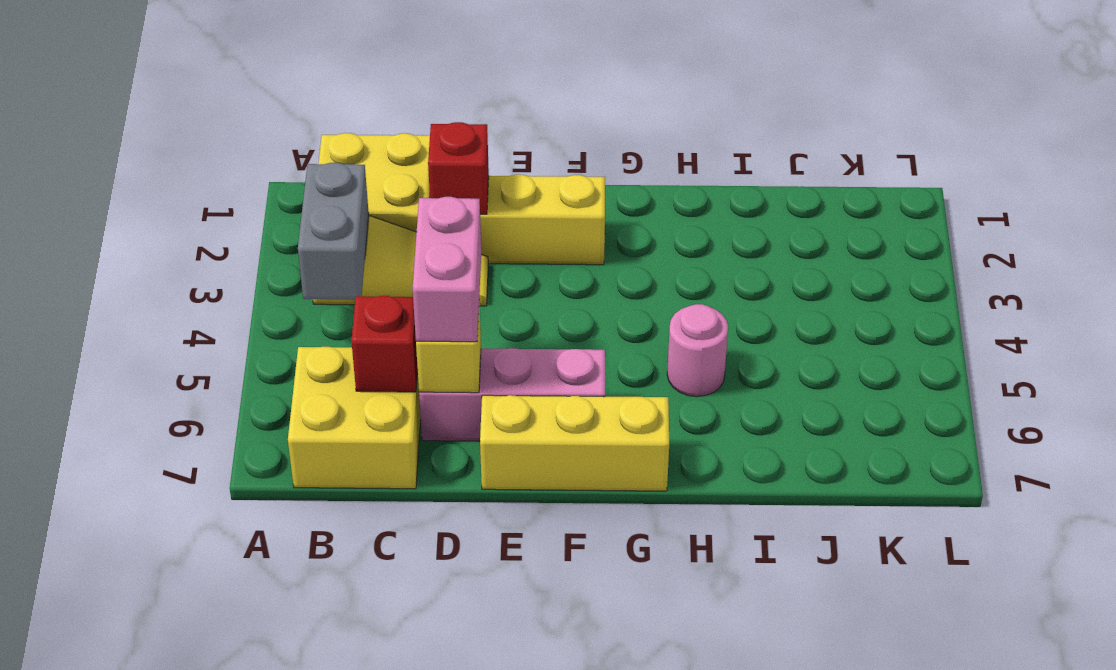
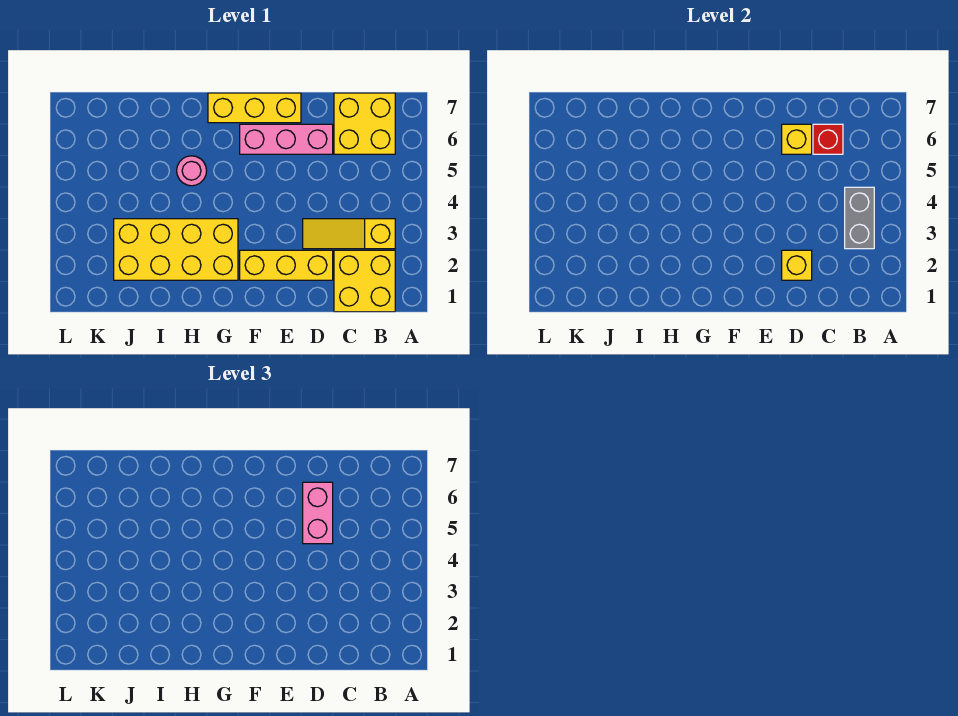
red brick D2 level 2 -> yellow brick D2 level 2
none -> yellow brick G2:J3 level 1

